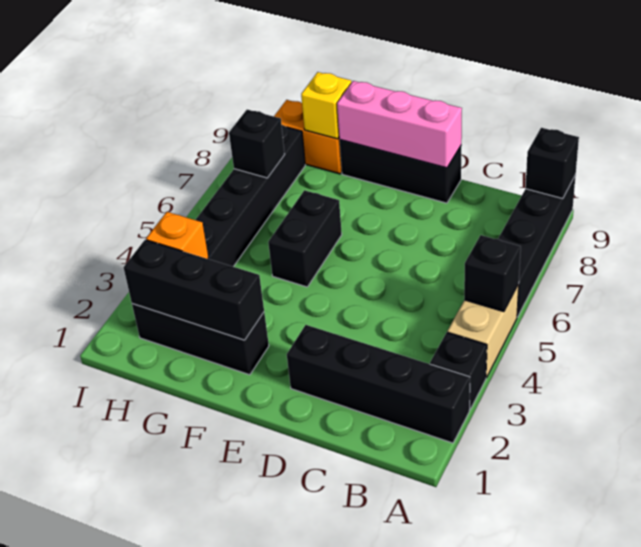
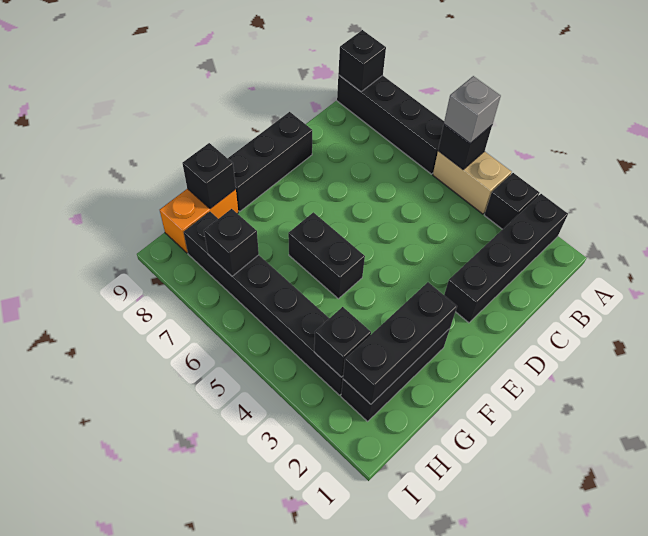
none -> grey brick A5 level 3
pink brick D9:F9 level 2 -> none
yellow brick G9 level 2 -> black brick G9 level 2
orange brick H3 level 2 -> black brick H3 level 2

